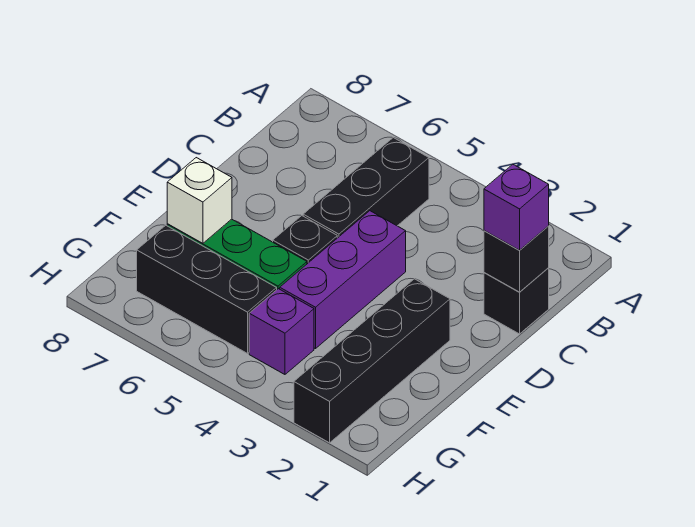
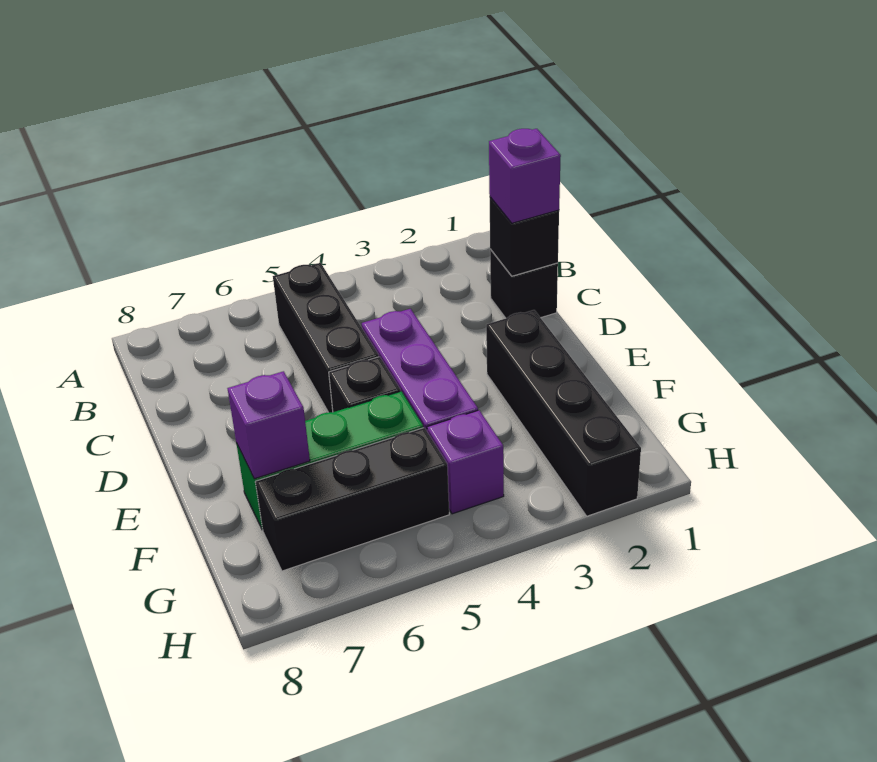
white brick F7 level 2 -> purple brick F7 level 2

